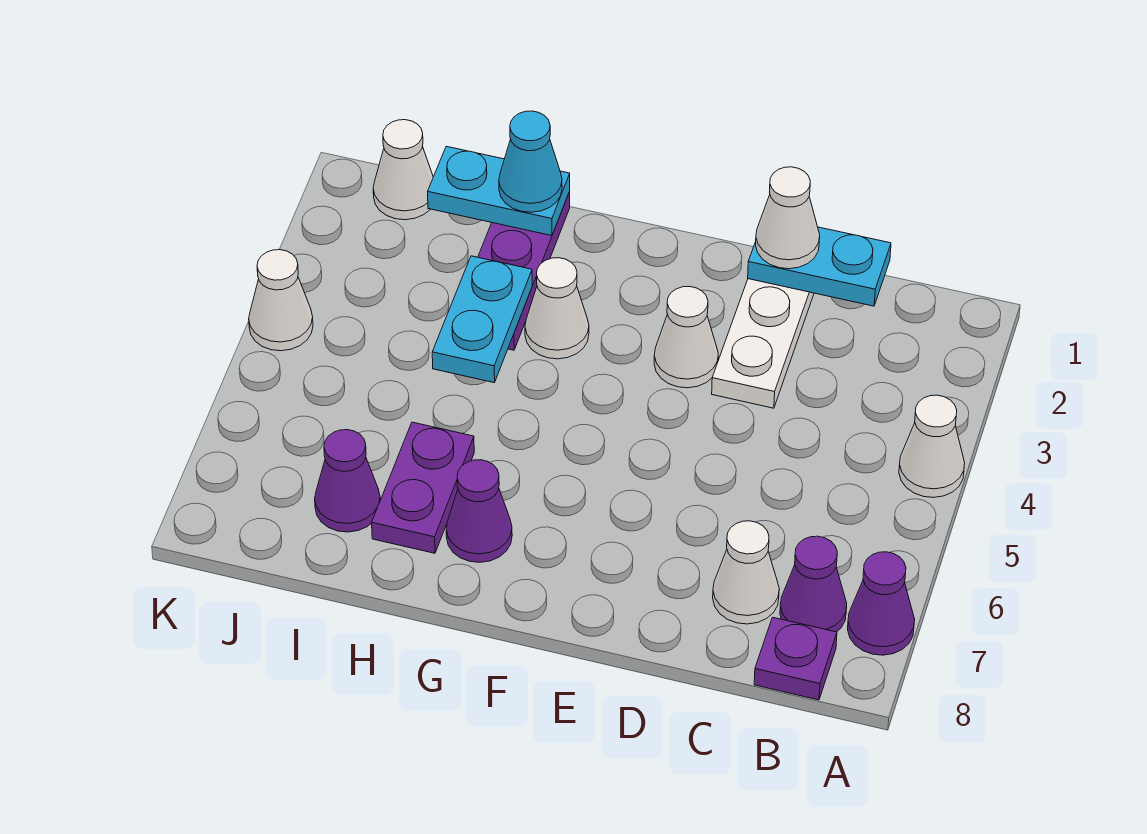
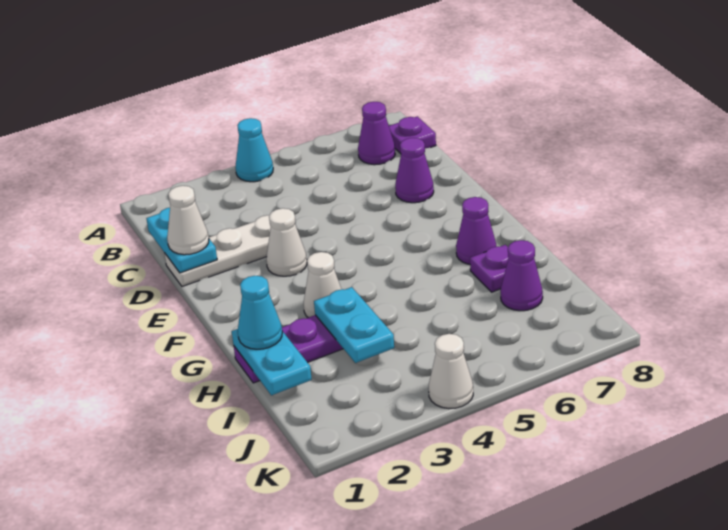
white cone A4 level 1 -> cyan cone A4 level 1
purple cone A7 level 1 -> purple cone D7 level 1
white cone C7 level 1 -> none
cyan plate H3:H4 level 2 -> cyan plate H3:I3 level 2
purple plate H6:H7 level 1 -> purple plate H7 level 1
white cone J1 level 1 -> none

